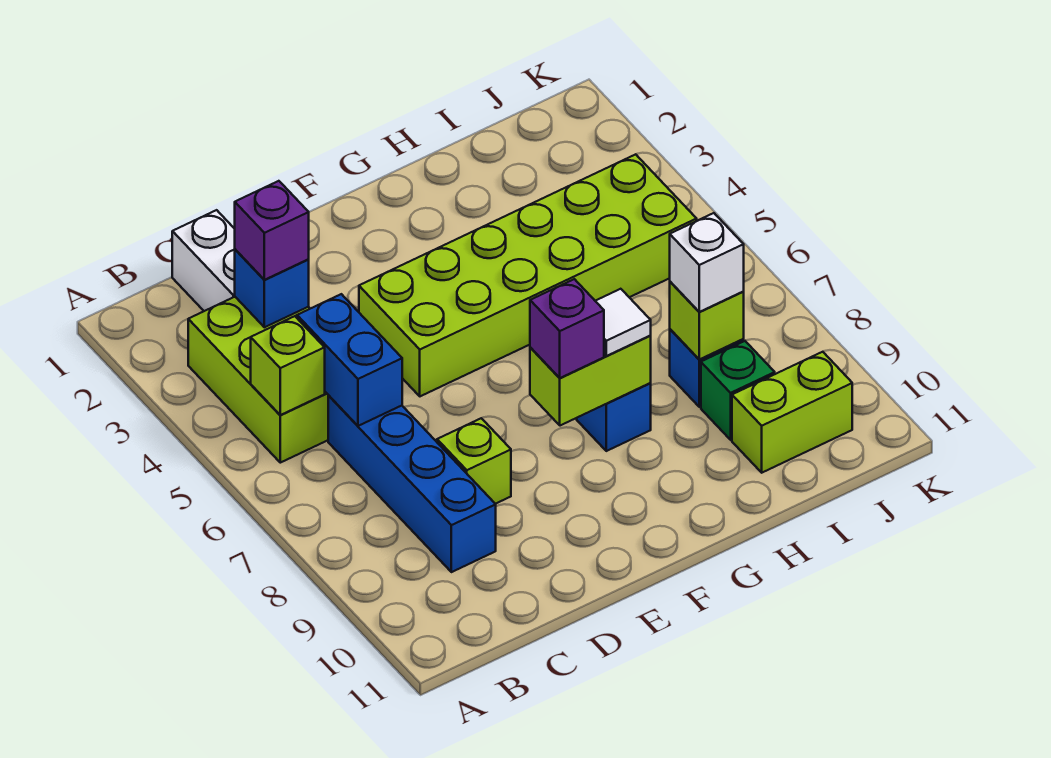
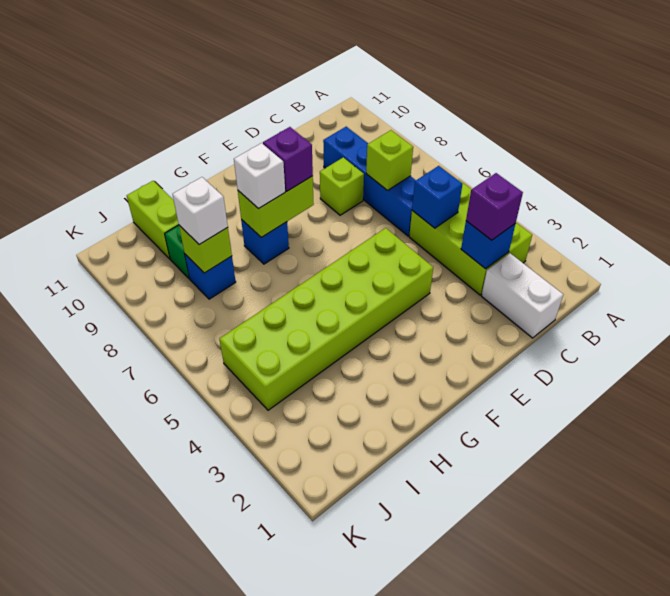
lime brick B5 level 2 -> lime brick C7 level 2
blue brick C5:C6 level 2 -> blue brick C5 level 2
white tile G8 level 3 -> white brick G8 level 3
lime brick I10:J10 level 1 -> lime brick I10:I11 level 1

